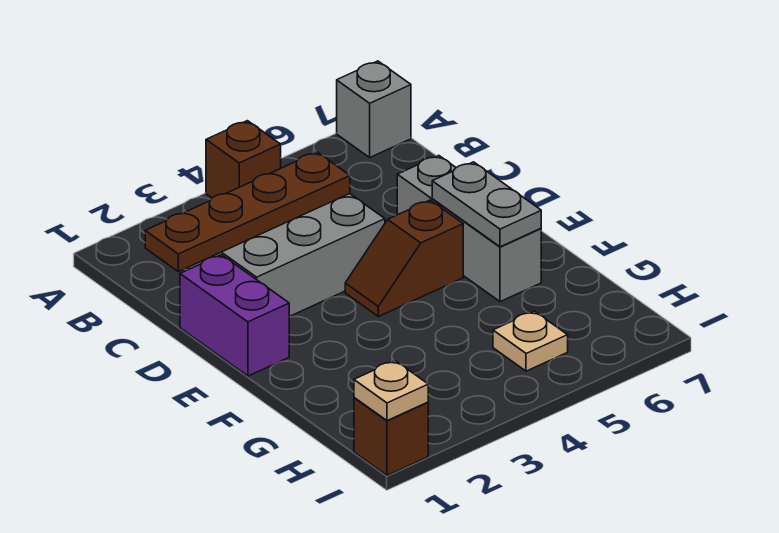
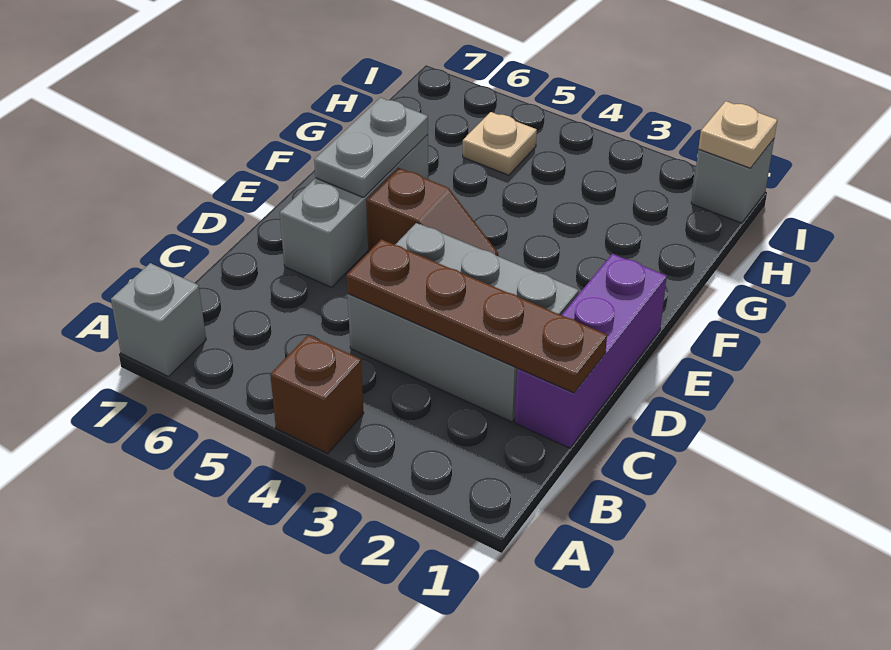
purple brick D1:E1 level 1 -> purple brick C1:E1 level 1
brown brick I1 level 1 -> grey brick I1 level 1

